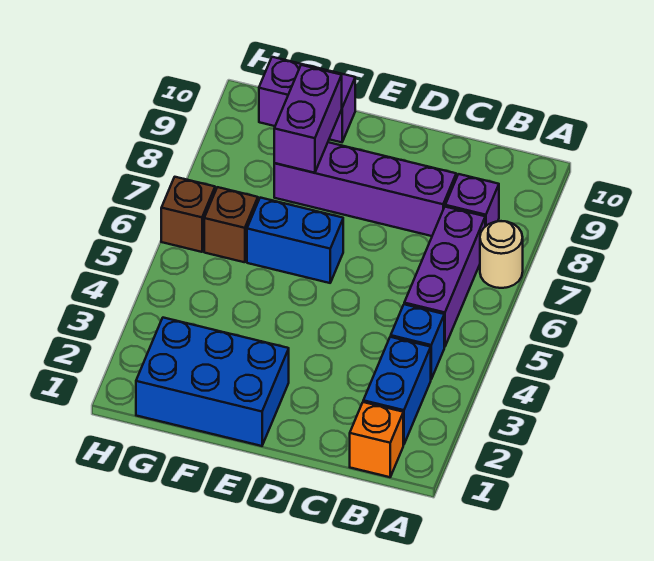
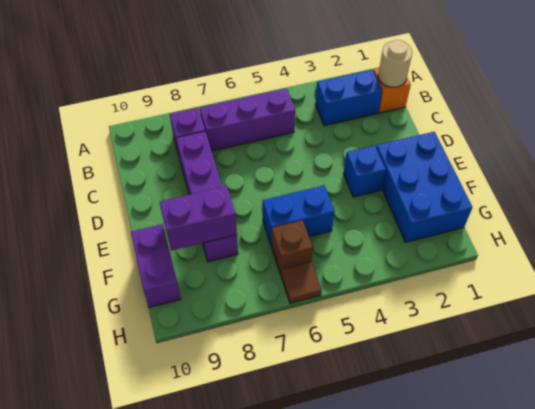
tan round brick A7 level 1 -> tan round brick B1 level 2
blue brick B4 level 1 -> blue brick E3 level 1
blue brick E6:F6 level 1 -> blue brick F5:F6 level 1
brown brick H6 level 1 -> brown tile H6 level 1

